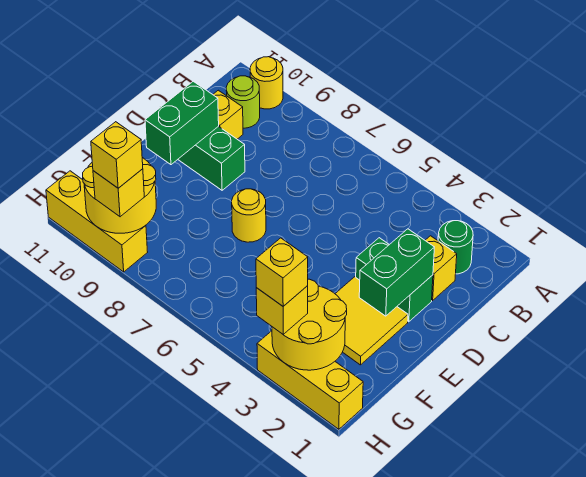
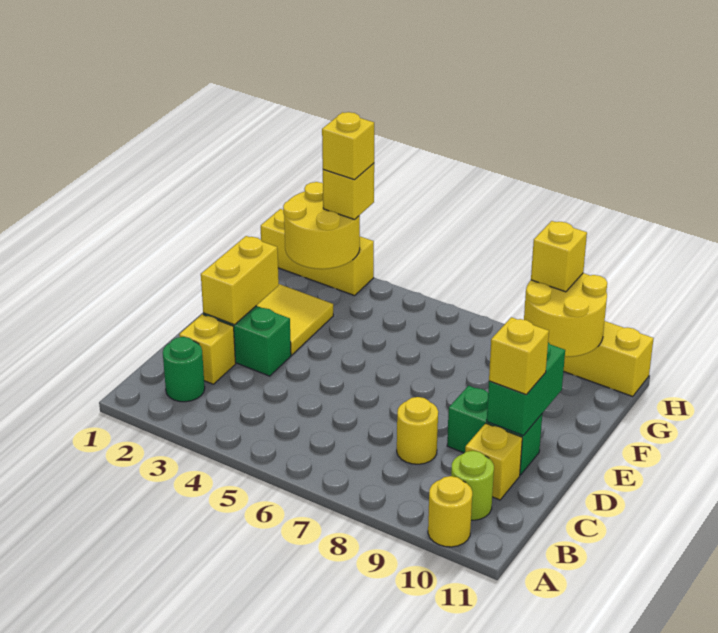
green brick D2:E2 level 2 -> yellow brick D2:E2 level 2
yellow round brick E7 level 1 -> yellow round brick C8 level 1
yellow brick H9 level 4 -> yellow brick D10 level 3

